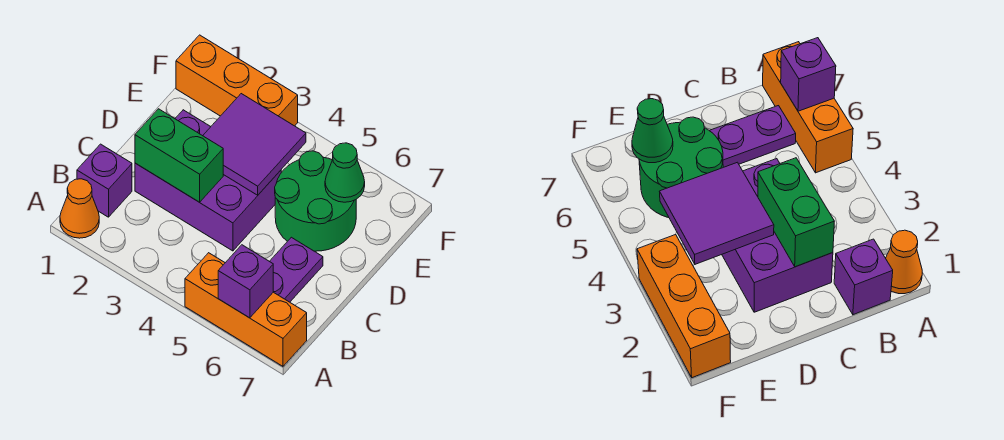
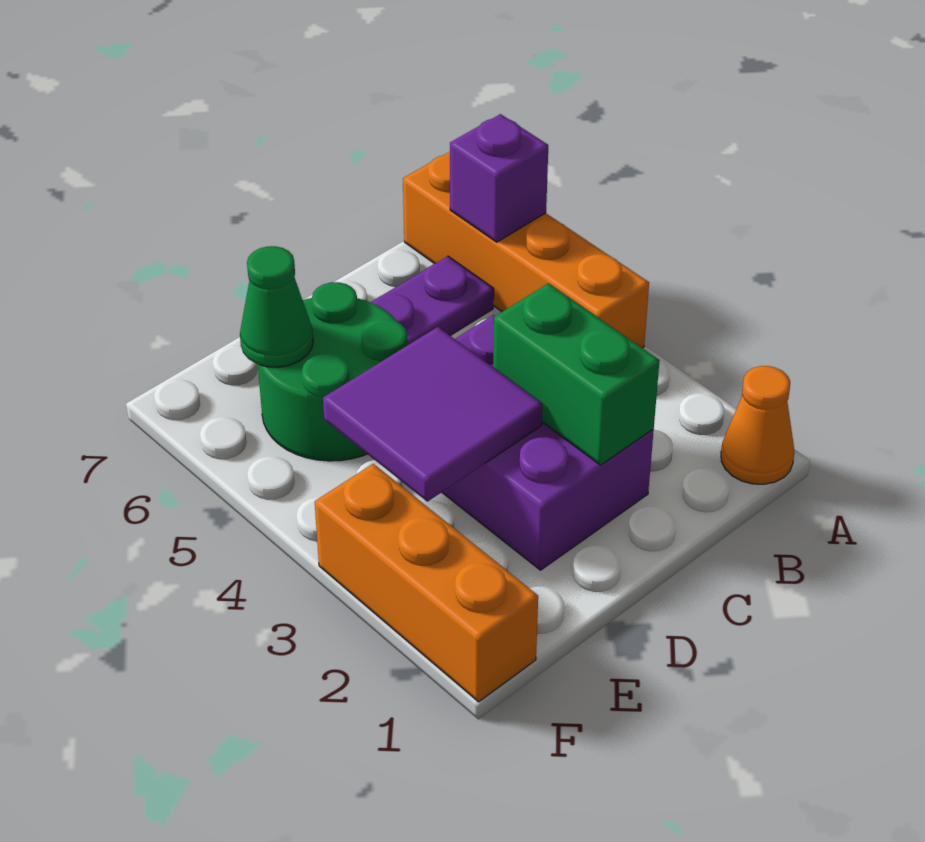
orange brick A5:A7 level 1 -> orange brick A4:A7 level 1
purple brick B1 level 1 -> none

